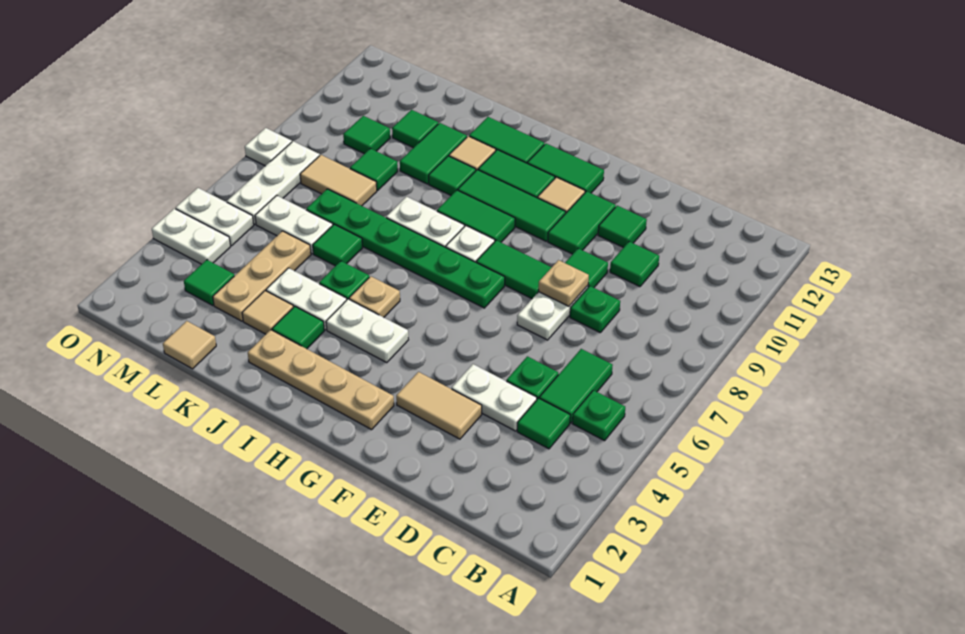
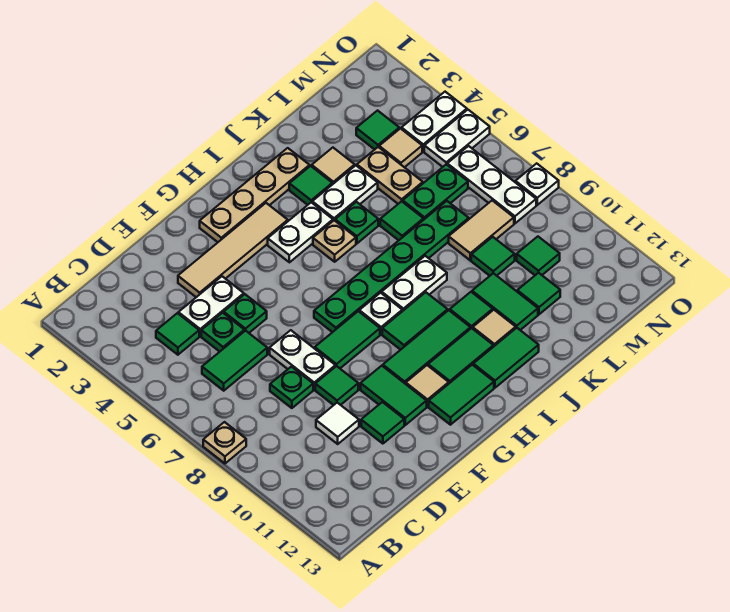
green plate B5 level 1 -> green plate E5 level 1
green tile C5:C6 level 1 -> green tile C6:D6 level 1
green tile D10 level 1 -> white tile D10 level 1
tan tile E3:F3 level 1 -> tan tile E3:H3 level 1
tan plate E8 level 2 -> tan plate A8 level 1
tan tile L1 level 1 -> tan tile M4 level 1
tan plate L3:L5 level 1 -> tan plate L4:L5 level 1
white plate L6:M6 level 1 -> green plate L6:M6 level 1

